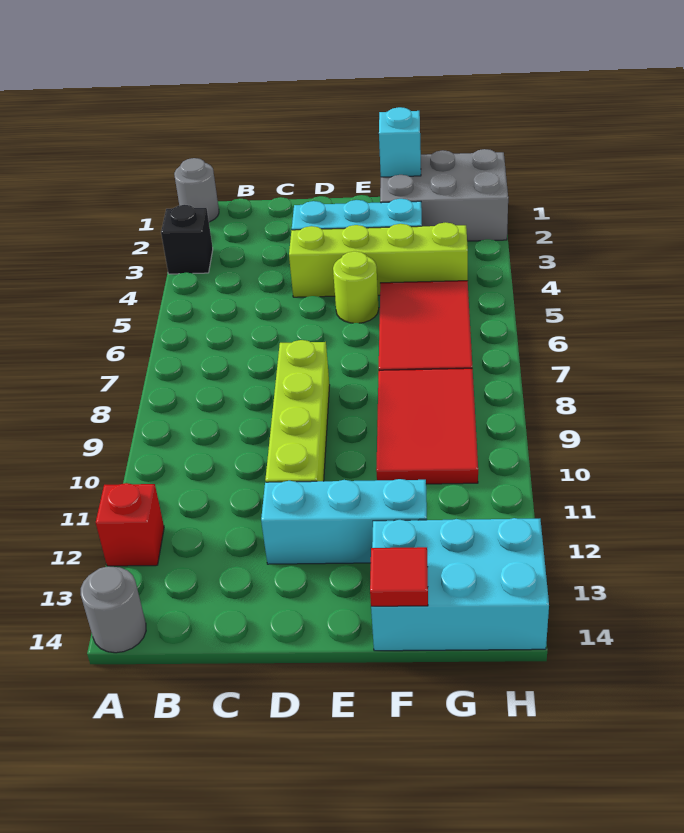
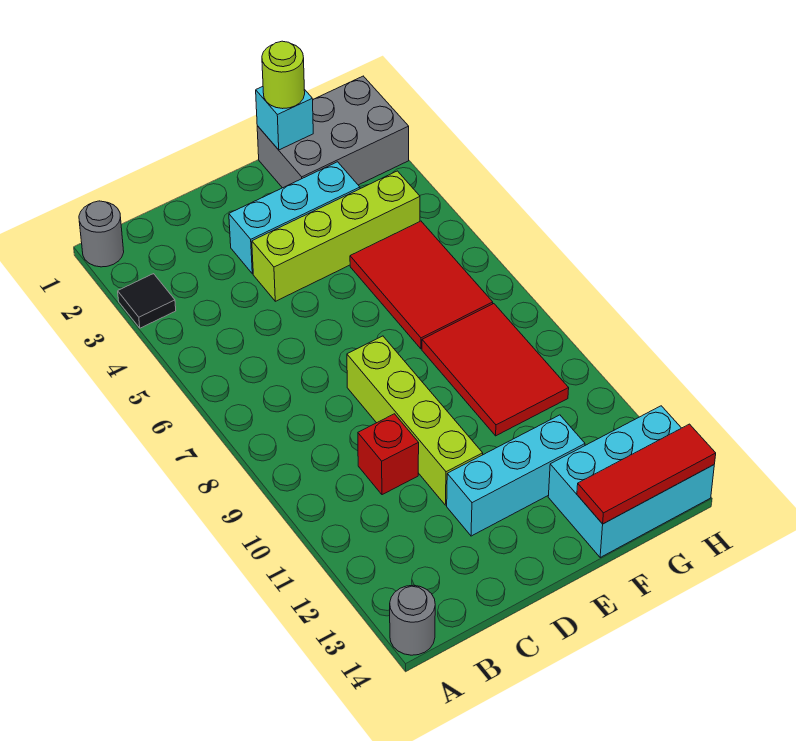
black brick A3 level 1 -> black tile A3 level 1
red brick A12 level 1 -> red brick C10 level 1
lime round brick E5 level 1 -> lime round brick F1 level 3
red tile F14 level 2 -> red tile F14:H14 level 2

